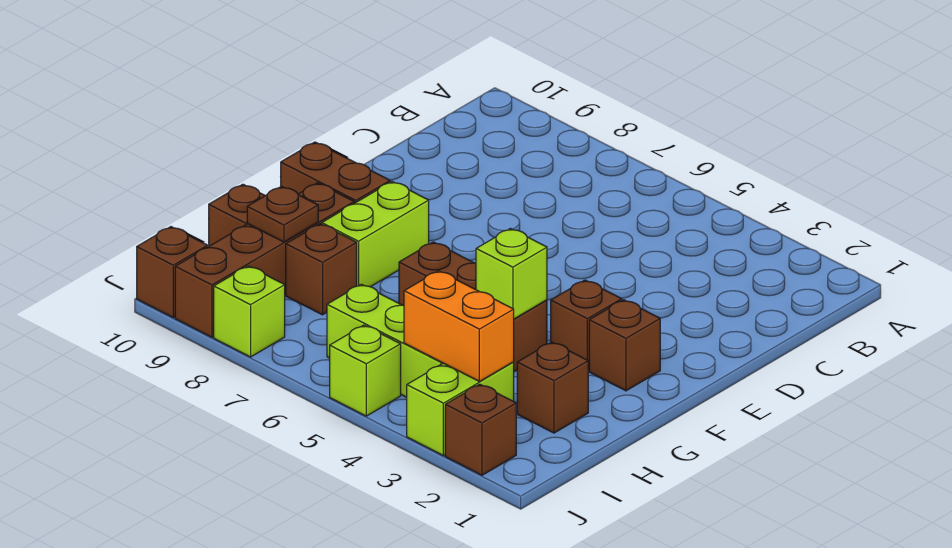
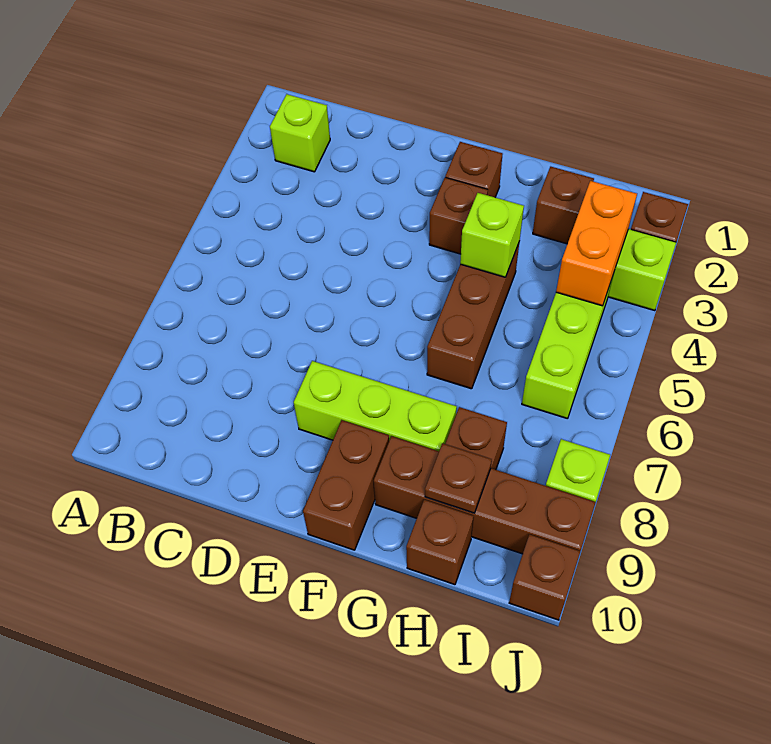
lime brick F8:G8 level 1 -> lime brick E8:G8 level 1
lime brick J5 level 1 -> lime brick B2 level 1

